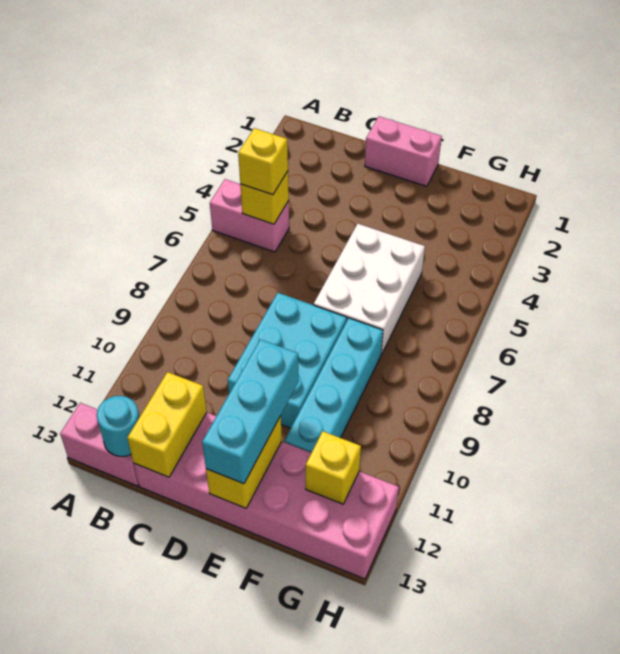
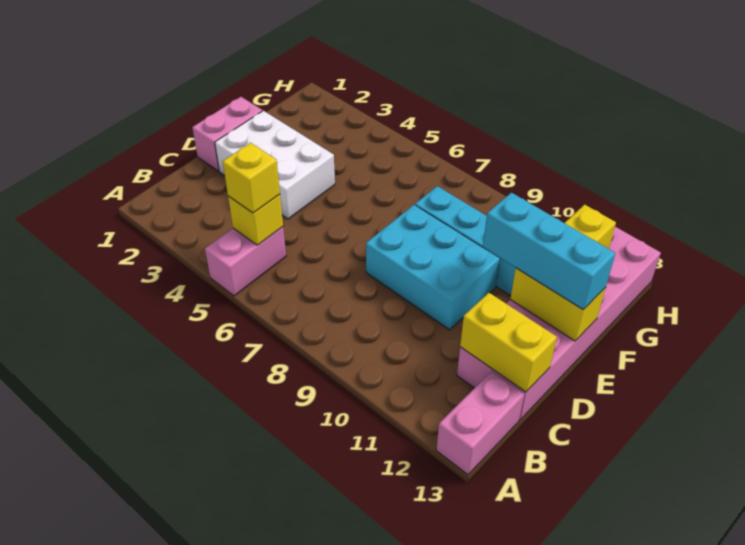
cyan round brick B13 level 2 -> none
white brick E5:F7 level 1 -> white brick D2:E4 level 1

